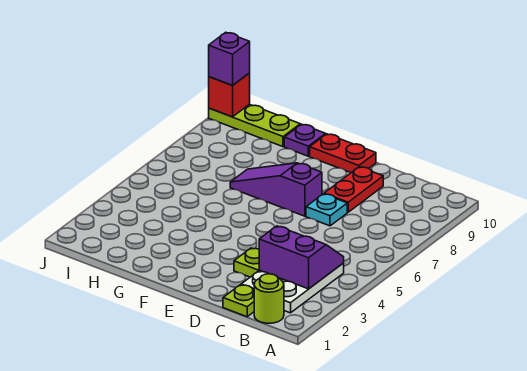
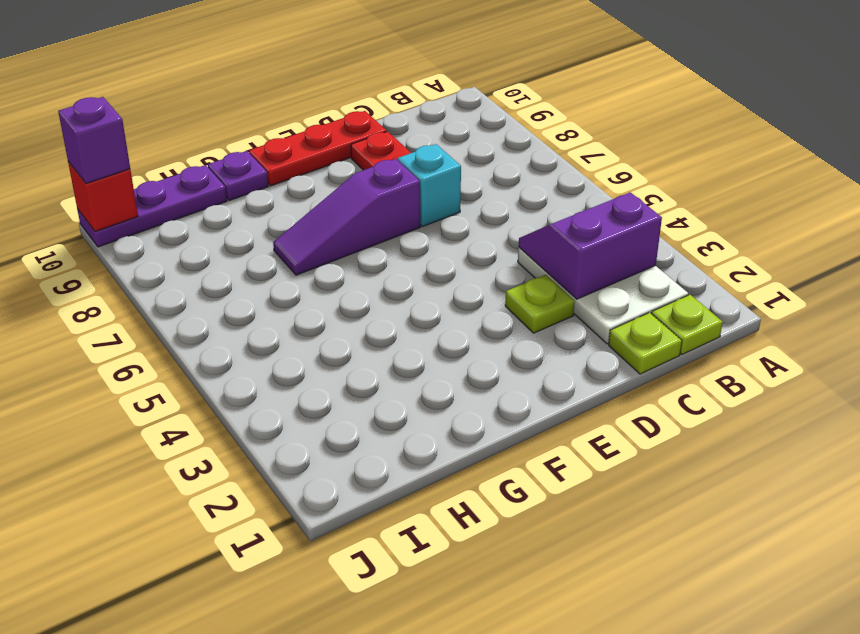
lime round brick B1 level 1 -> lime plate B1 level 1
cyan plate D7 level 1 -> cyan brick D7 level 1
red plate E10:F10 level 1 -> red plate D10:F10 level 1
lime plate H10:J10 level 1 -> purple plate H10:J10 level 1

